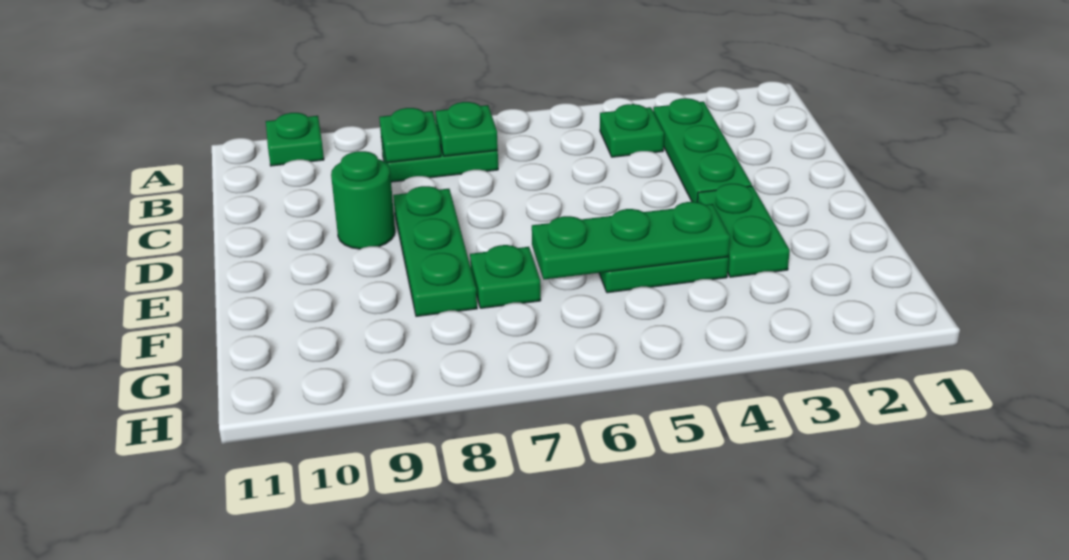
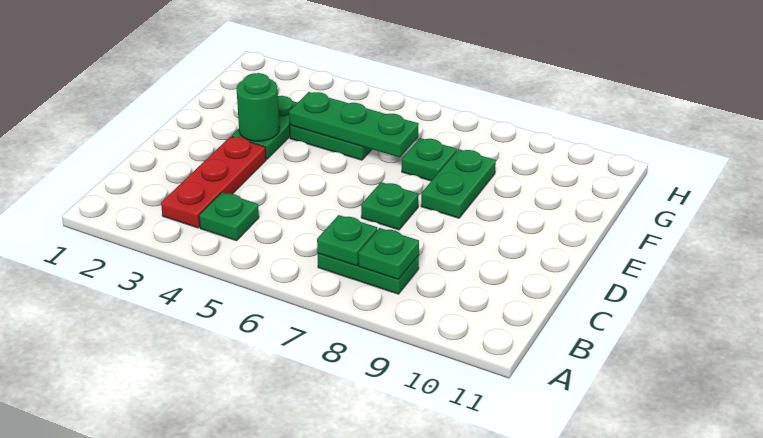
green plate A10 level 1 -> green plate D7 level 1
green plate B3:D3 level 1 -> red plate B3:D3 level 1
green plate D8:F8 level 1 -> green plate E8:F8 level 1
green round brick D9 level 1 -> green round brick E3 level 2

